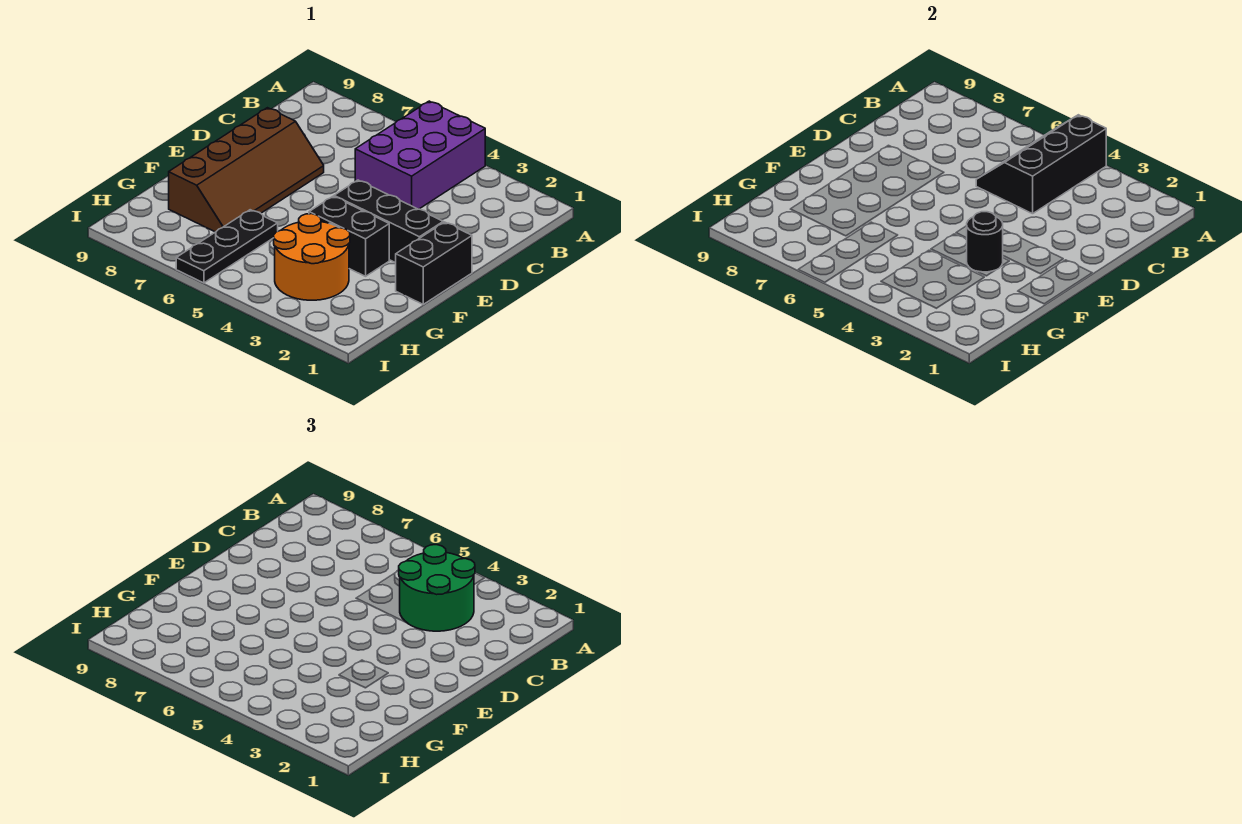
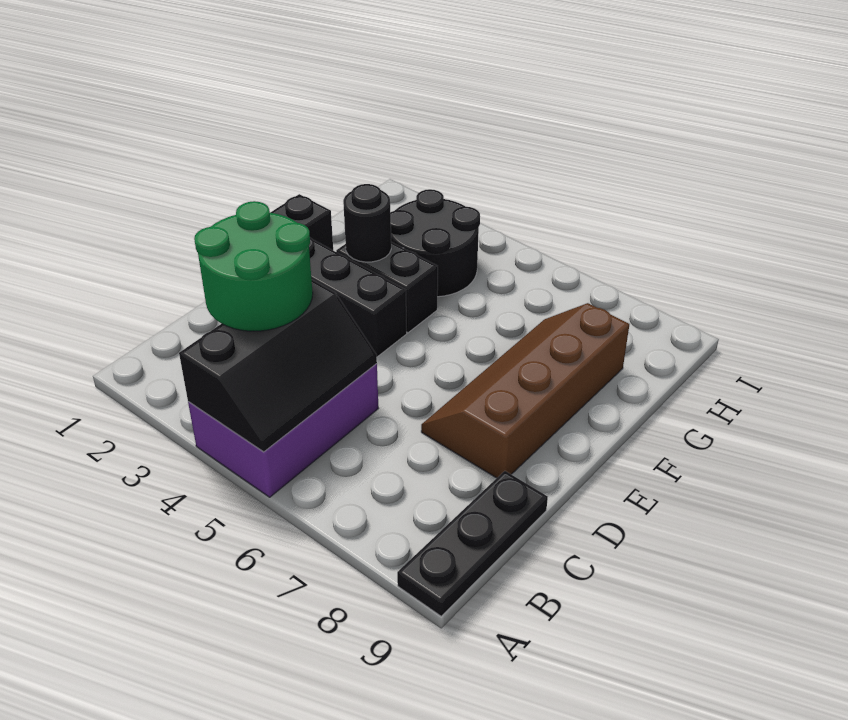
orange round brick G3:H4 level 1 -> black round brick G3:H4 level 1
black plate G6:I6 level 1 -> black plate A9:C9 level 1

